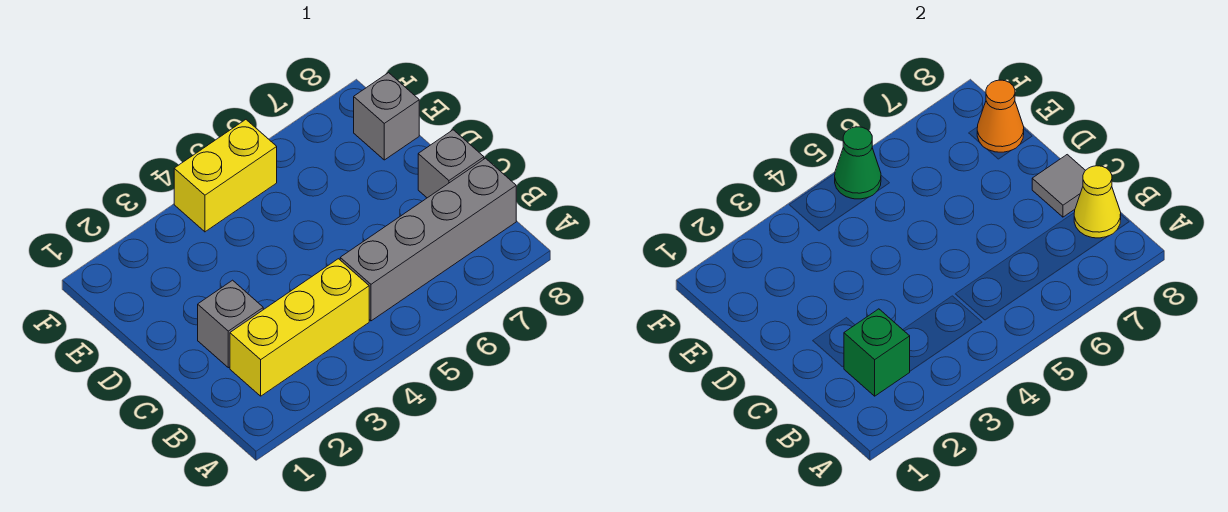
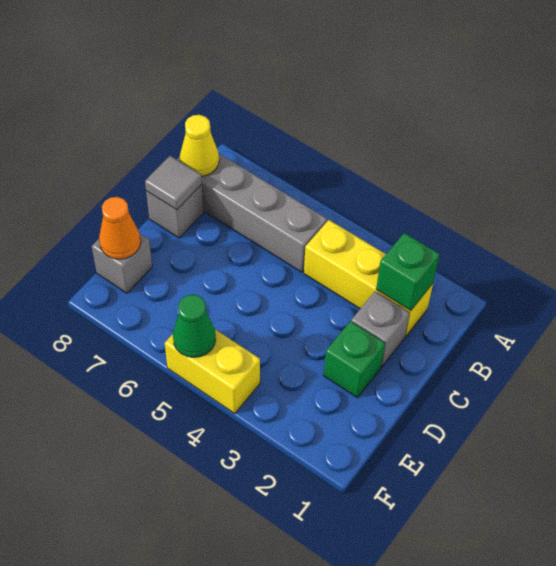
none -> green brick D2 level 1

